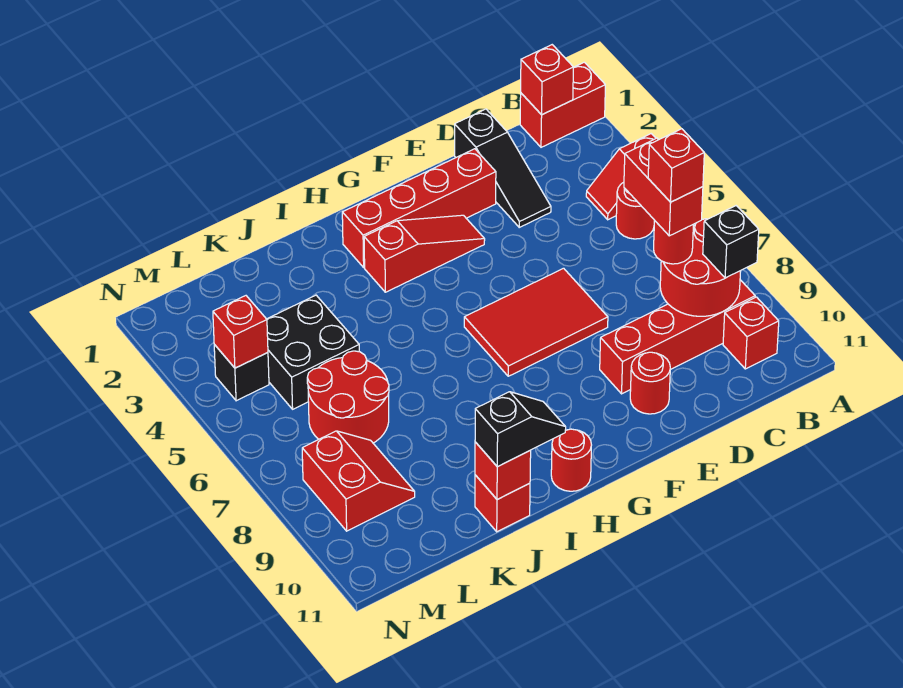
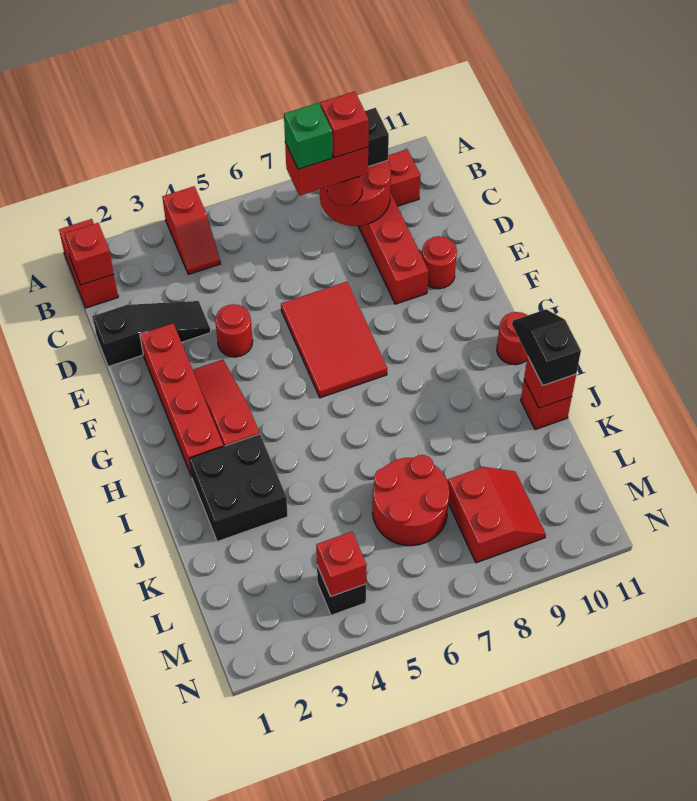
red round brick B5 level 1 -> red round brick E4 level 1
none -> green brick C7 level 5
black brick K4:L5 level 1 -> black brick I2:J3 level 1
red slope L8:M9 level 1 top M -> red slope L8:M9 level 1 top 8

